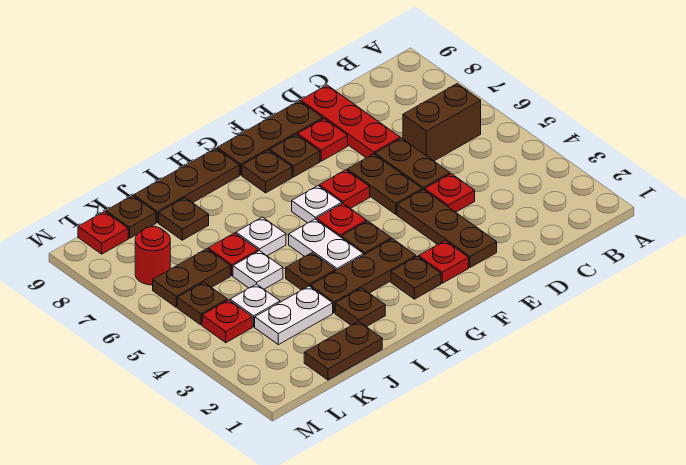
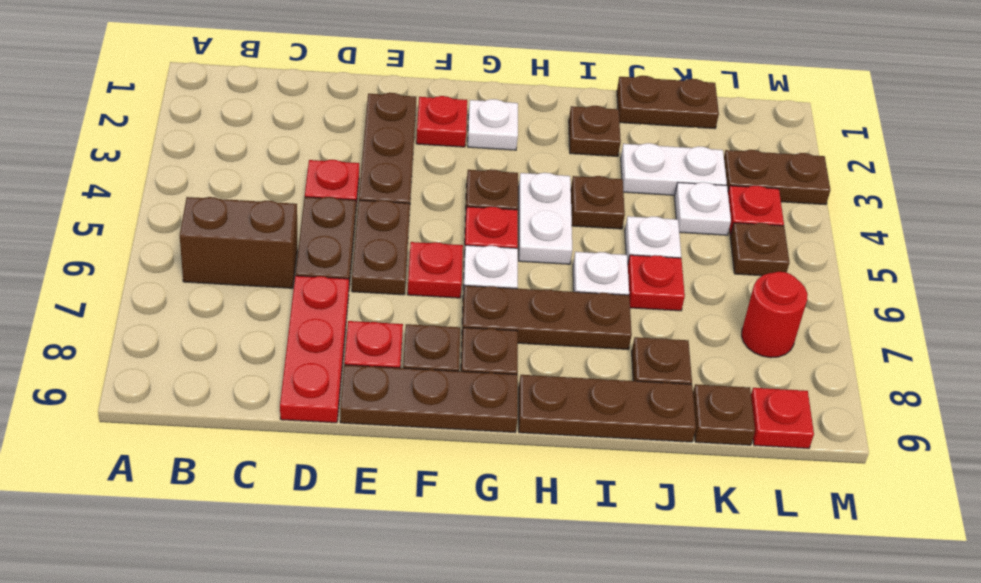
brown plate G2 level 1 -> white plate G2 level 1
brown plate G3:I3 level 1 -> brown plate G7:I7 level 1
brown plate K6:L6 level 1 -> brown plate L3:M3 level 1

